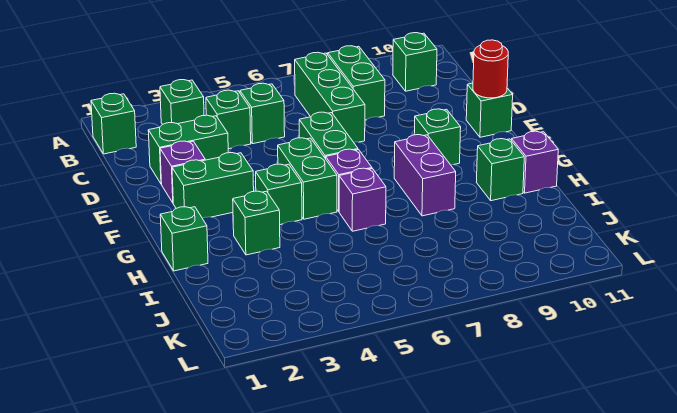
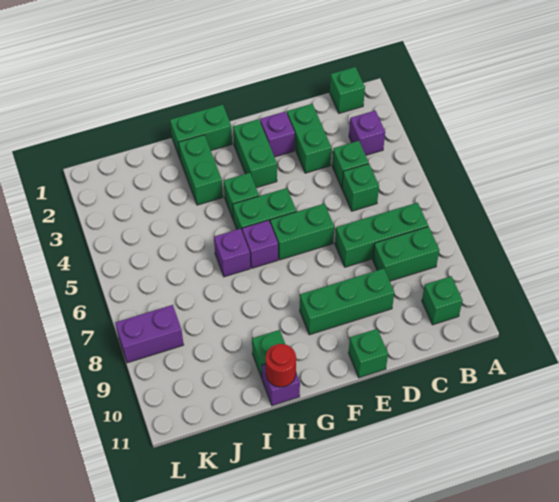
green brick B3 level 1 -> purple brick B3 level 1
red round brick E11 level 2 -> red round brick H11 level 2
green brick F9 level 1 -> green brick D9:F9 level 1
purple brick G8:H8 level 1 -> purple brick K8:L8 level 1
green brick H1 level 1 -> green brick G1:H1 level 1
green brick H3 level 1 -> green brick H2:H3 level 1

